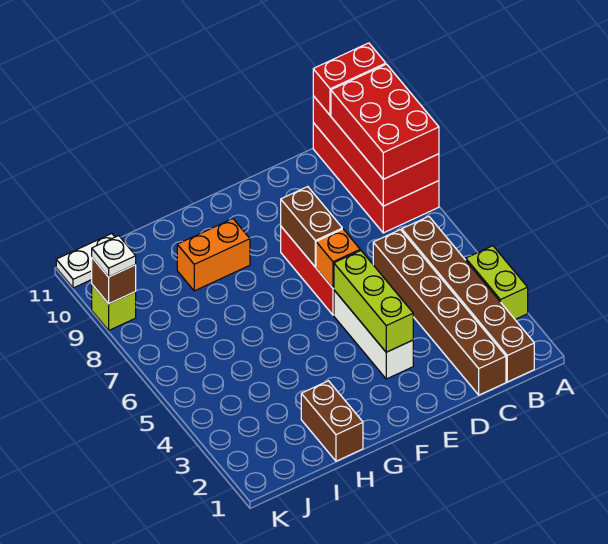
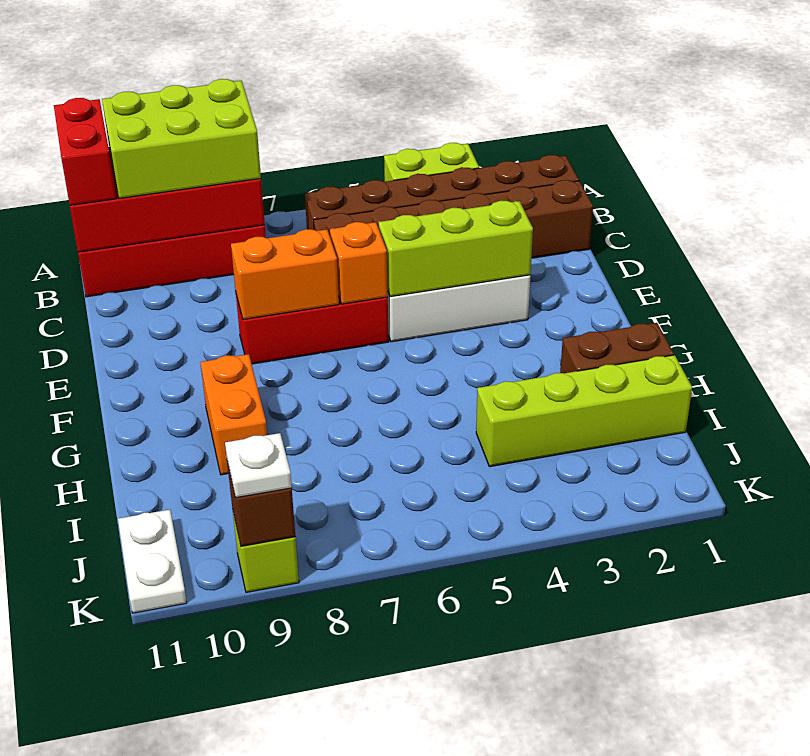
red brick A8:B10 level 3 -> lime brick A8:B10 level 3
brown brick E7:E8 level 2 -> orange brick E7:E8 level 2
none -> lime brick I1:I4 level 1

